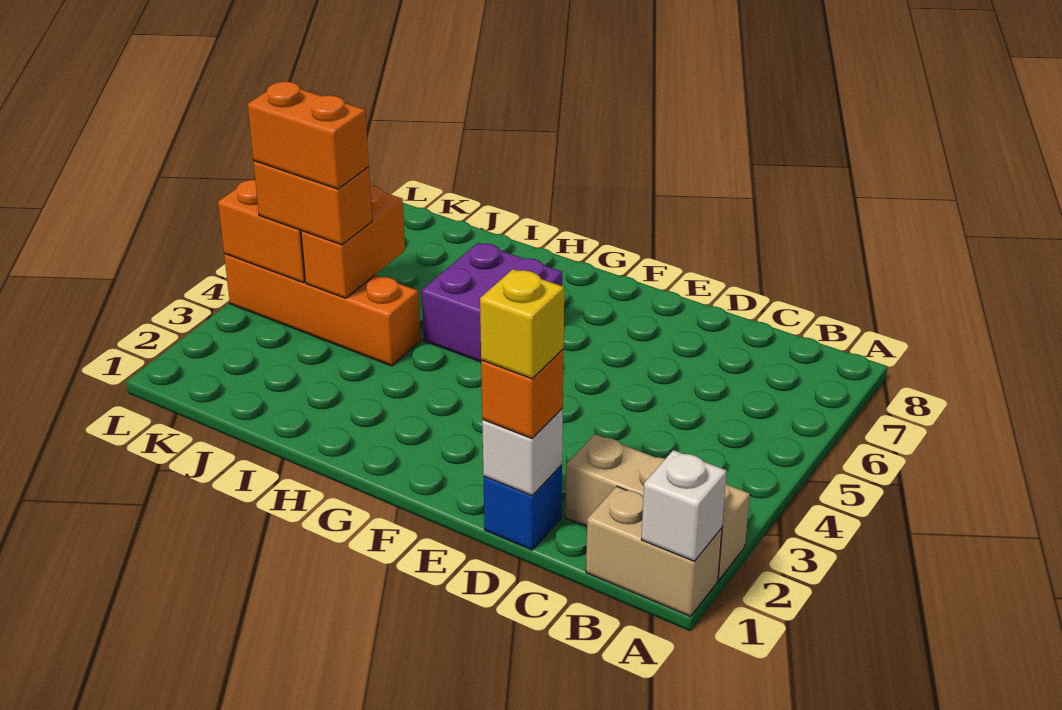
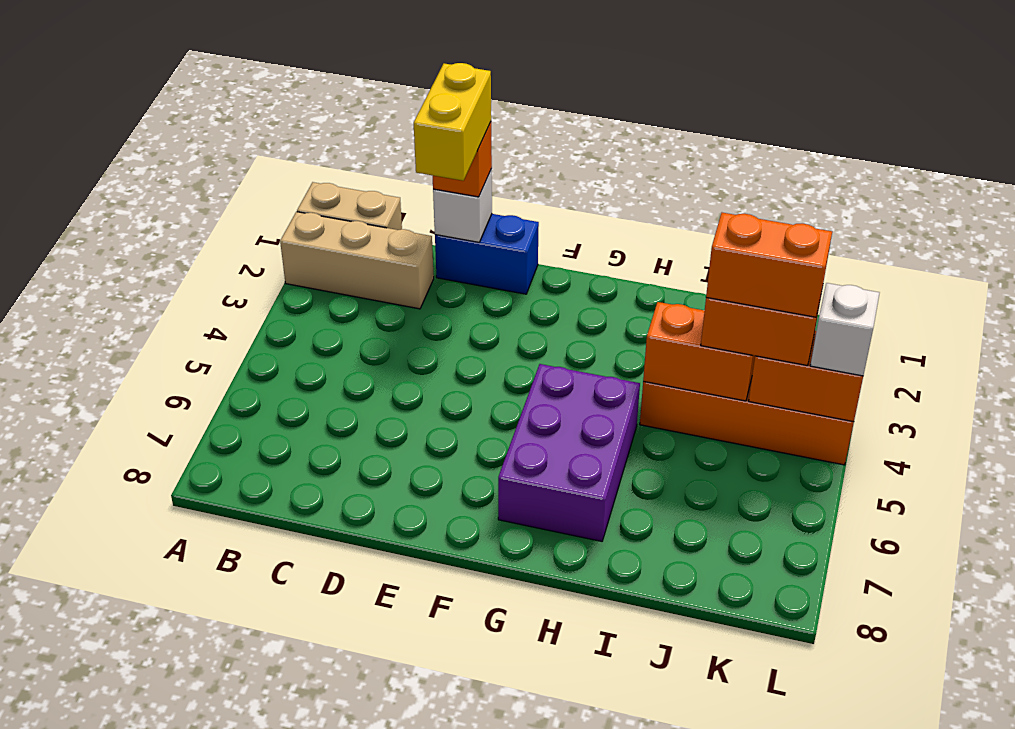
white brick A1 level 2 -> white brick L4 level 3
blue brick D1 level 1 -> blue brick D1:E1 level 1
yellow brick D1 level 4 -> yellow brick D1:D2 level 4
purple brick G5:H6 level 1 -> purple brick G5:H7 level 1
orange brick J4:J5 level 2 -> orange brick I4:J4 level 2

